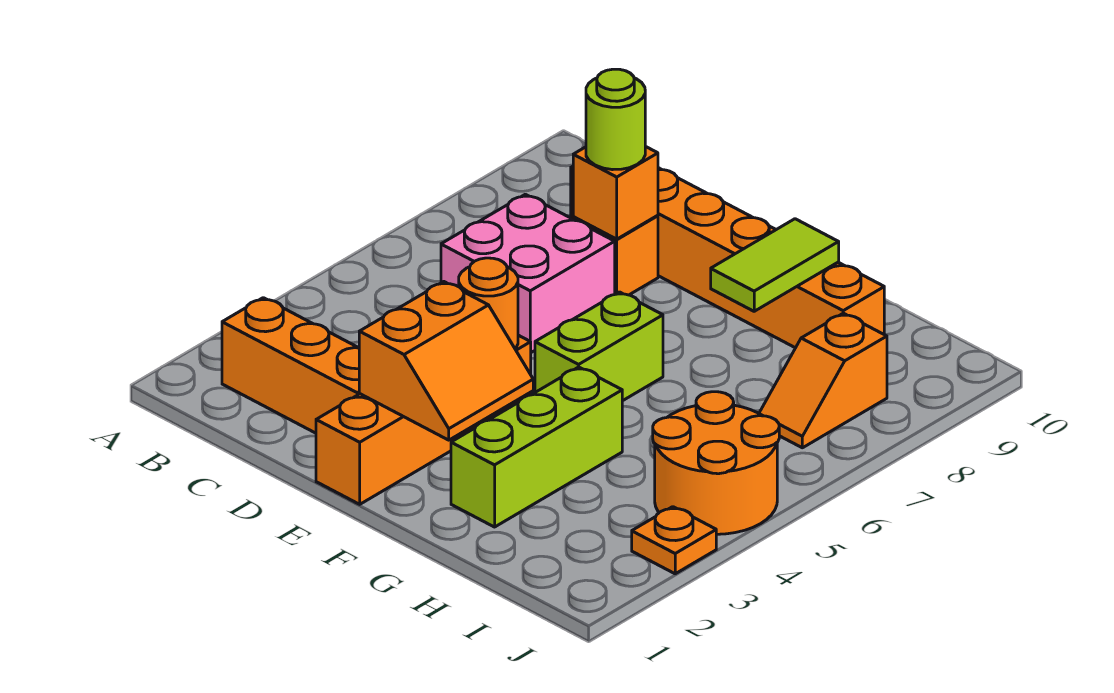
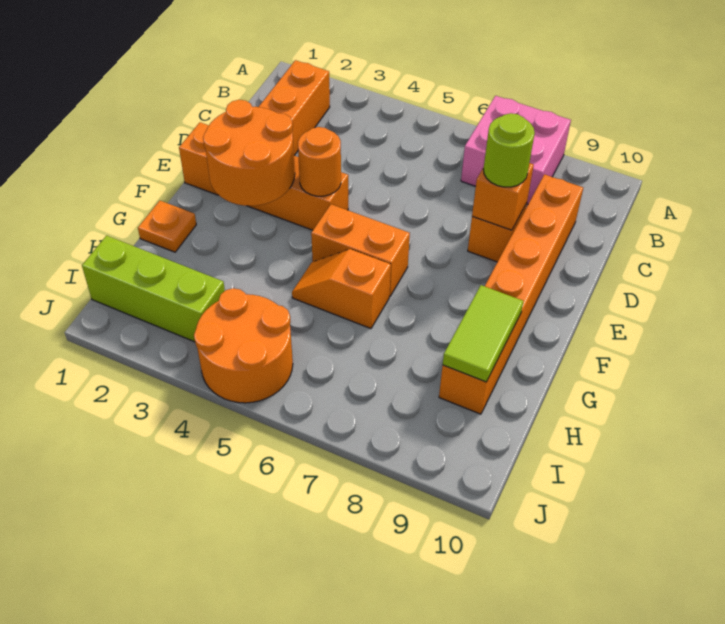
pink brick C6:D7 level 1 -> pink brick A7:B8 level 1
orange slope E2:F3 level 2 top E -> orange round brick E2:F3 level 2
lime brick F5:F6 level 1 -> orange brick F5:F6 level 1
lime brick G2:G4 level 1 -> lime brick I1:I3 level 1
lime tile G8:G9 level 2 -> lime tile G9:H9 level 2
orange slope I7:I8 level 1 top 8 -> orange slope G5:G6 level 1 top 6
orange plate J3 level 1 -> orange plate G1 level 1

